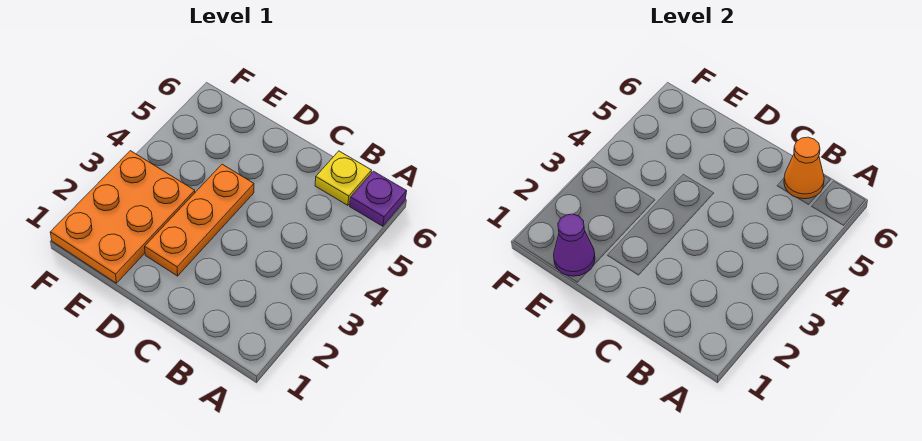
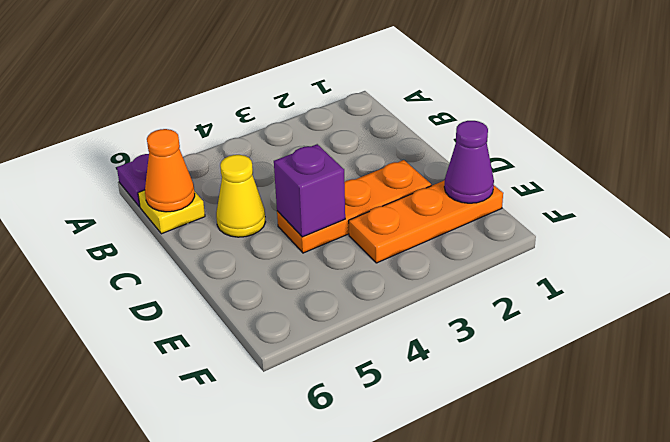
none -> yellow cone C5 level 1
none -> purple brick D4 level 2
orange plate E1:F3 level 1 -> orange plate E1:E3 level 1

